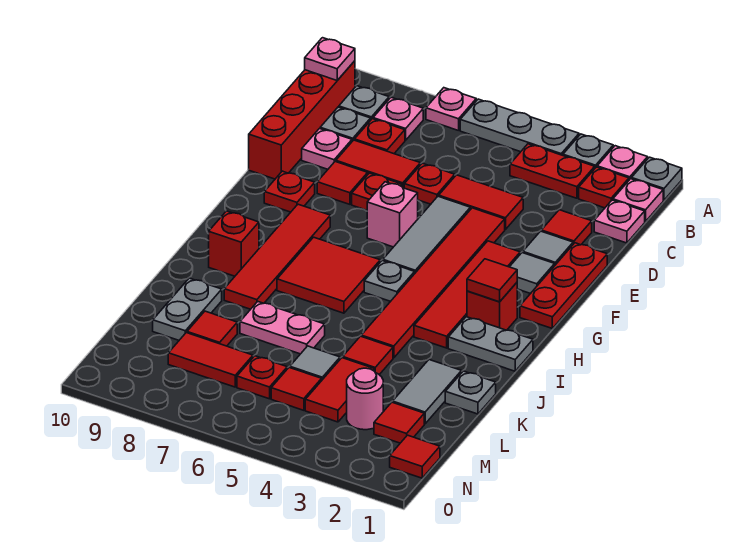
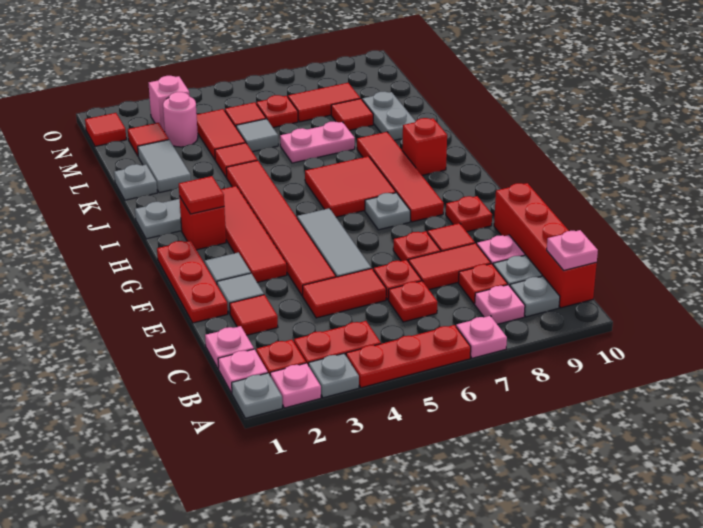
grey plate A4:A6 level 1 -> red plate A4:A6 level 1
none -> red plate C6 level 1
pink brick F6 level 1 -> pink brick N3 level 1
grey plate H5 level 1 -> grey plate G7 level 1

